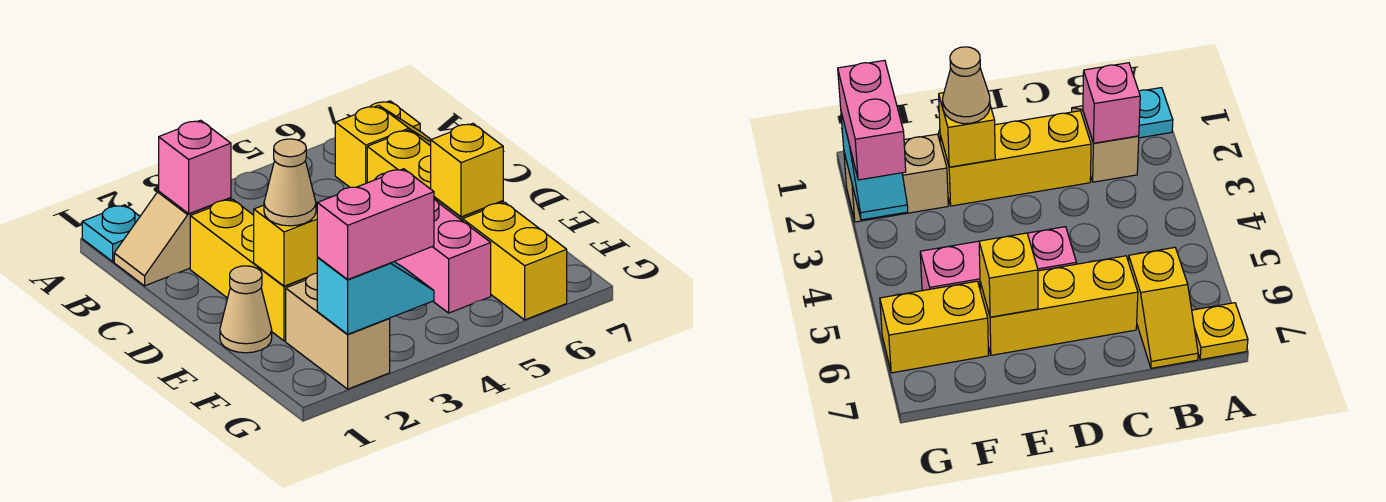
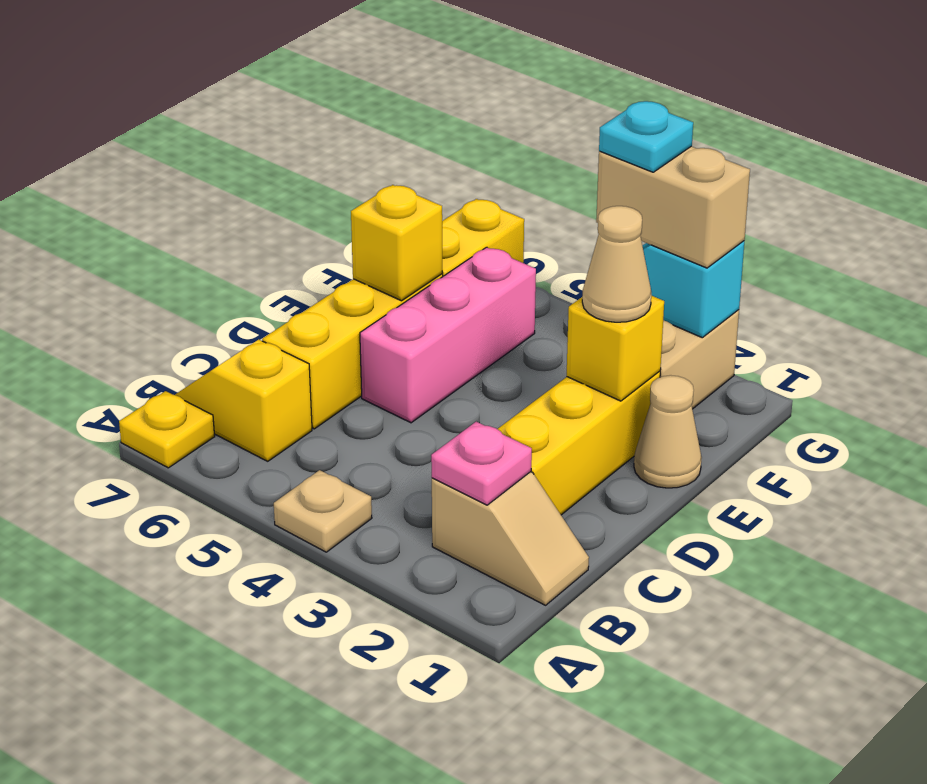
cyan plate A1 level 1 -> cyan plate G3 level 4
none -> tan plate A4 level 1
pink brick B2 level 2 -> pink plate B2 level 2
pink brick G2:G3 level 3 -> tan brick G2:G3 level 3

